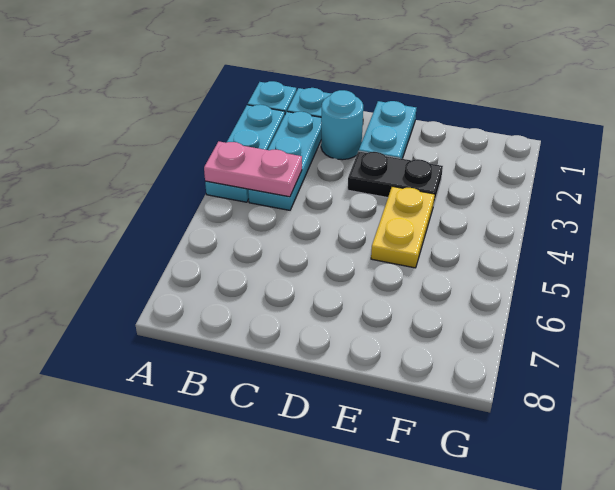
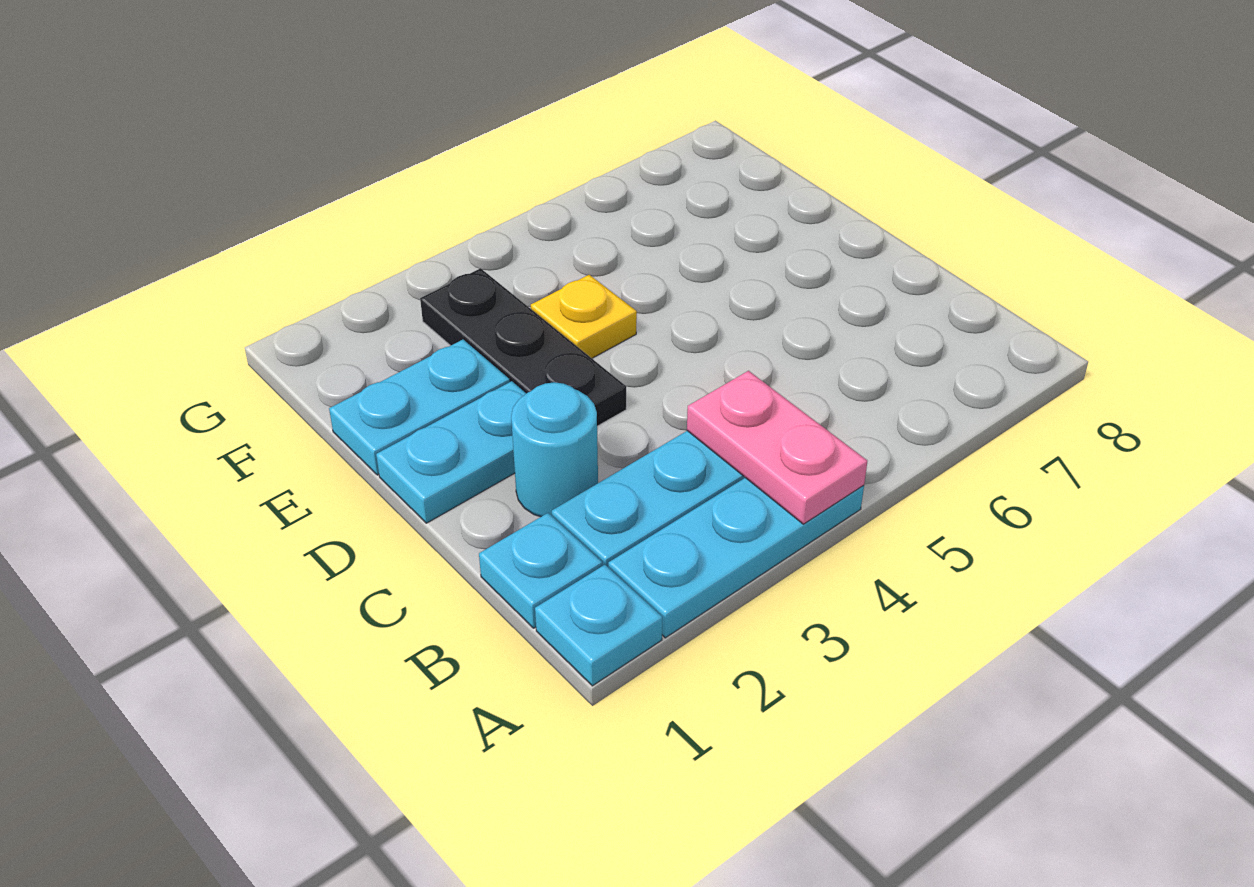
black plate D3:E3 level 1 -> black plate D3:F3 level 1
none -> cyan plate E1:E2 level 1
yellow plate E4:E5 level 1 -> yellow plate E4 level 1

